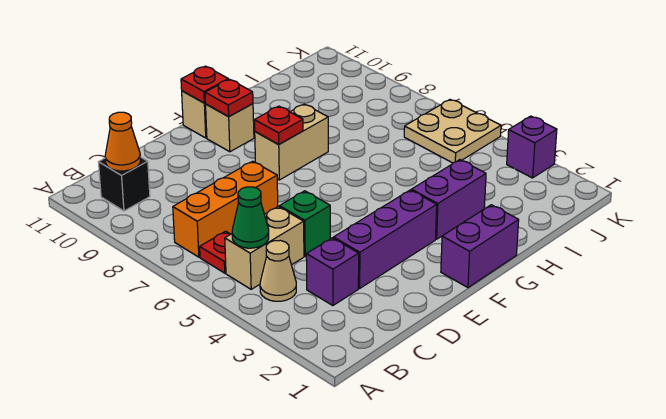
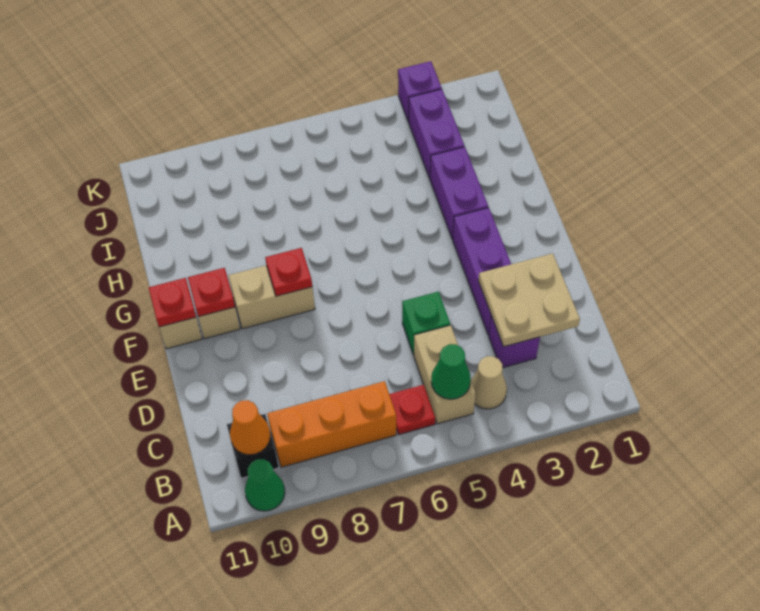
none -> green cone A10 level 1
orange brick B7:D7 level 1 -> orange brick B7:B9 level 1
purple brick F1:G1 level 1 -> purple brick I3:J3 level 1
tan brick F8:G8 level 1 -> tan brick F8:F9 level 1
tan plate J5:K6 level 1 -> tan plate C2:D3 level 2

